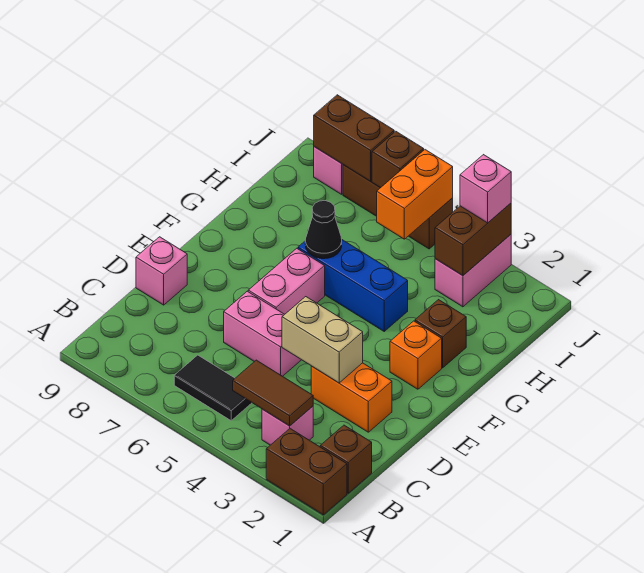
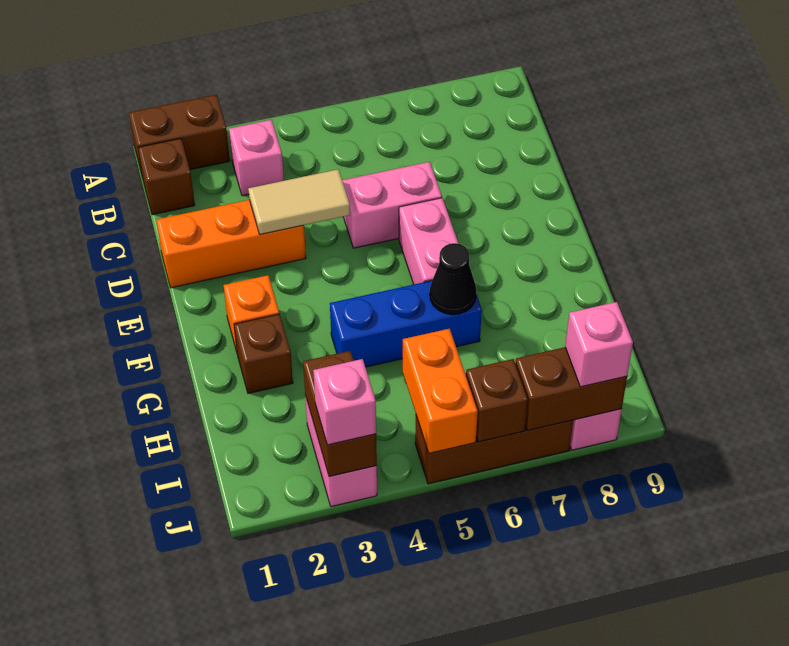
brown tile B3:B4 level 2 -> none
black tile B5:B6 level 1 -> none
orange brick D2:D3 level 1 -> orange brick D1:D3 level 1
tan brick D3:D4 level 2 -> tan tile D3:D4 level 2
pink brick D9 level 1 -> pink brick J8 level 3

